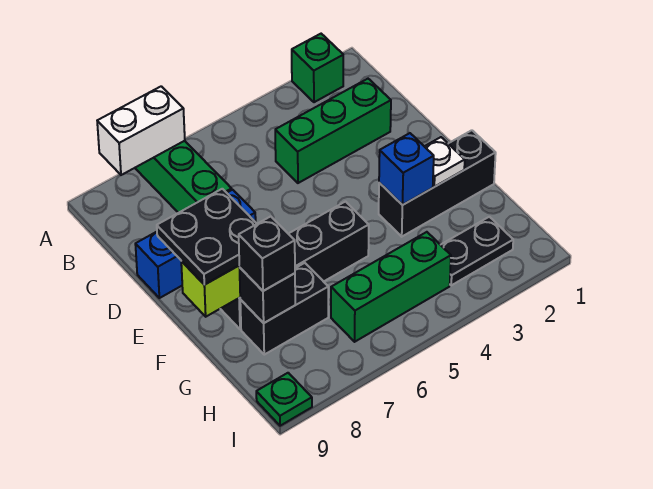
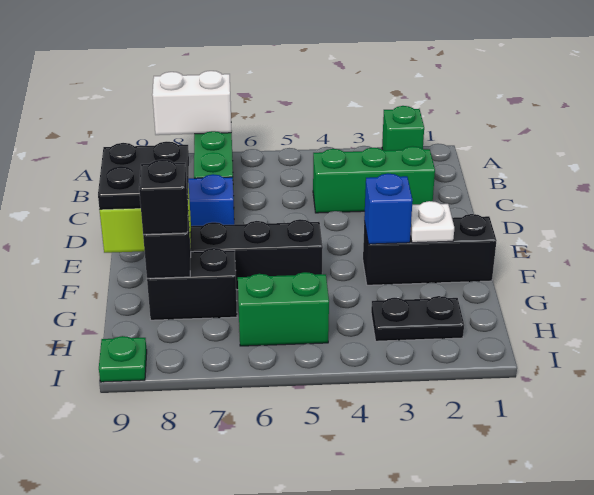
green brick H4:H6 level 1 -> green brick H5:H6 level 1

